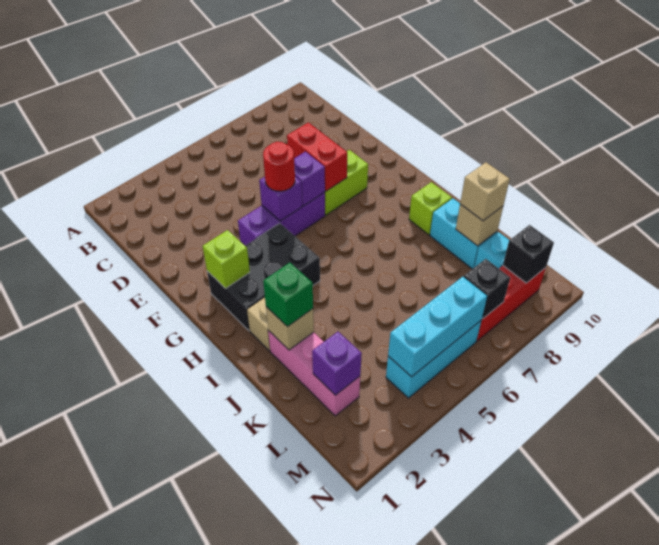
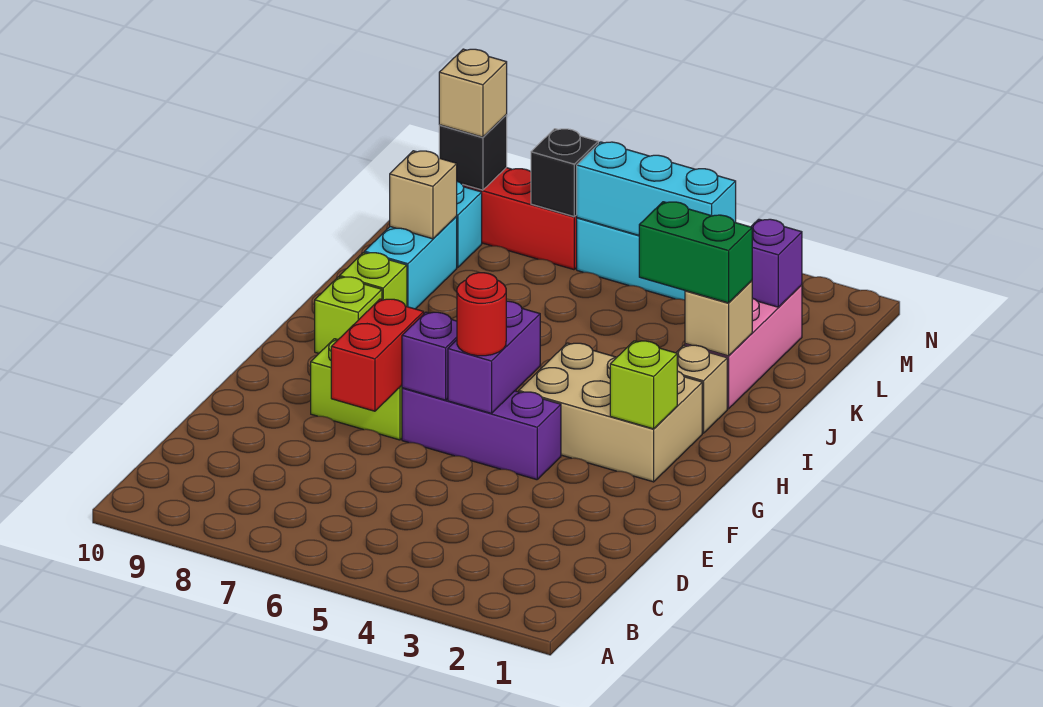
purple brick F5 level 2 -> purple brick F5:G5 level 2
black brick G2:H4 level 1 -> tan brick G2:H4 level 1
none -> lime brick H9 level 1
green brick J2 level 3 -> green brick J2:J3 level 3
tan brick K9 level 3 -> tan brick M9 level 3

